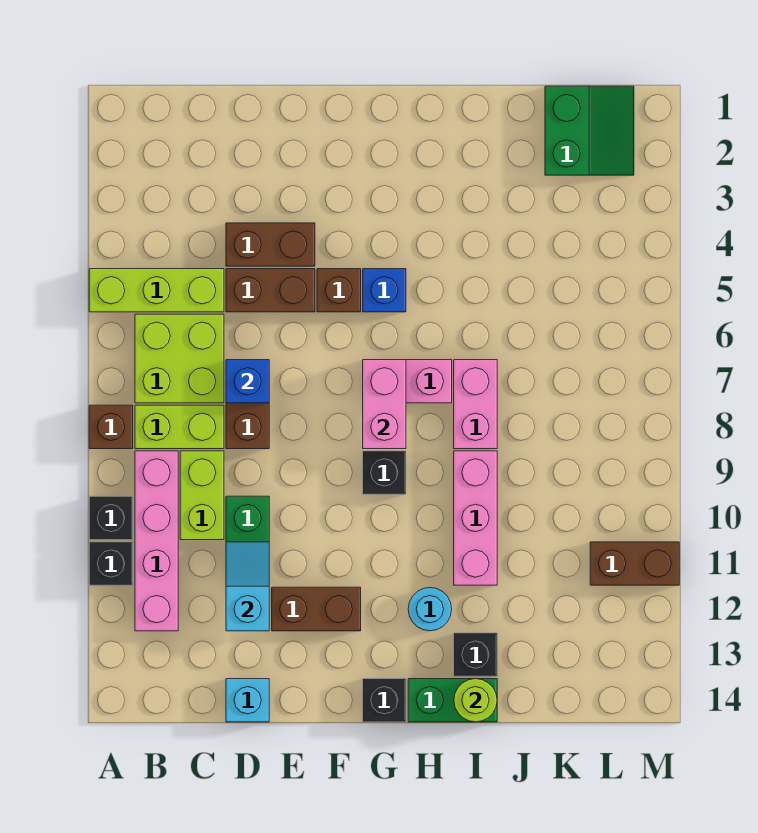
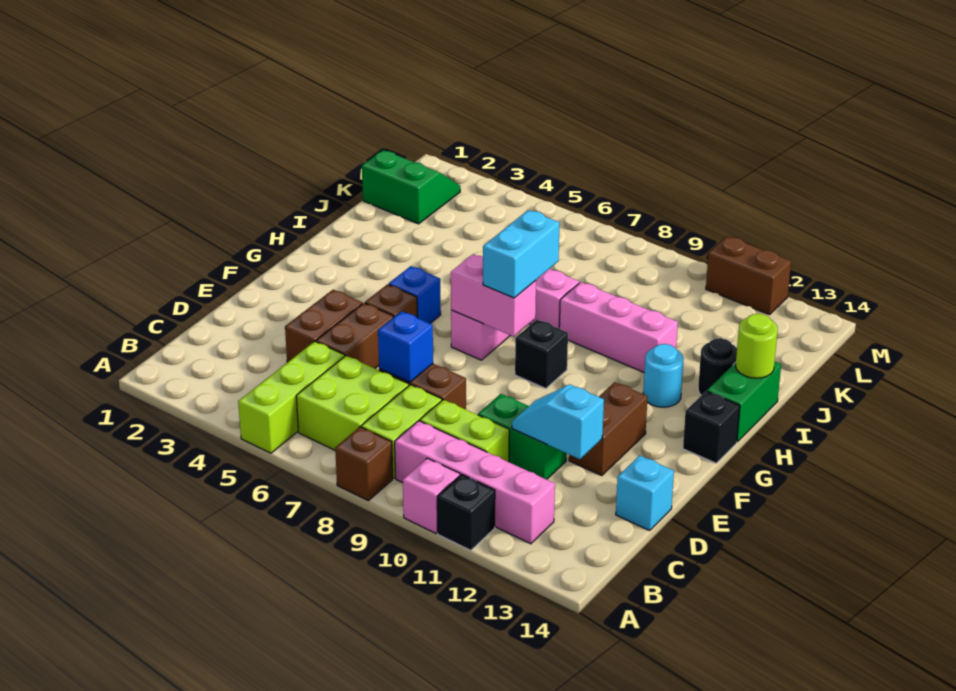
black brick A10 level 1 -> pink brick A10 level 1
none -> cyan brick G8:H8 level 3
black brick I13 level 1 -> black round brick I13 level 1
brown brick L11:M11 level 1 -> brown brick M11:M12 level 1

